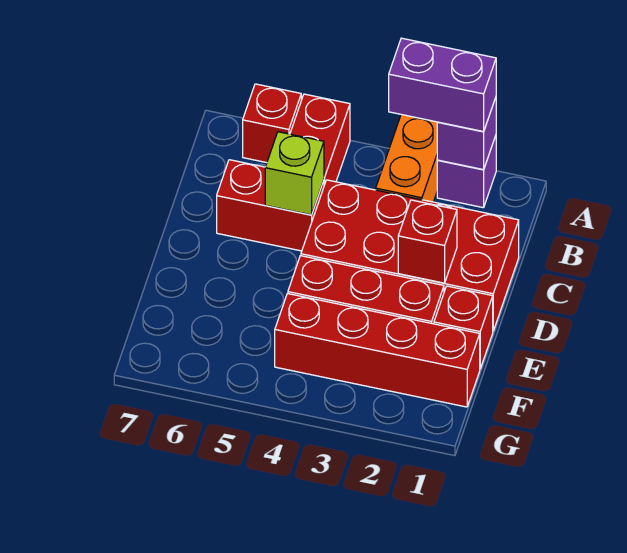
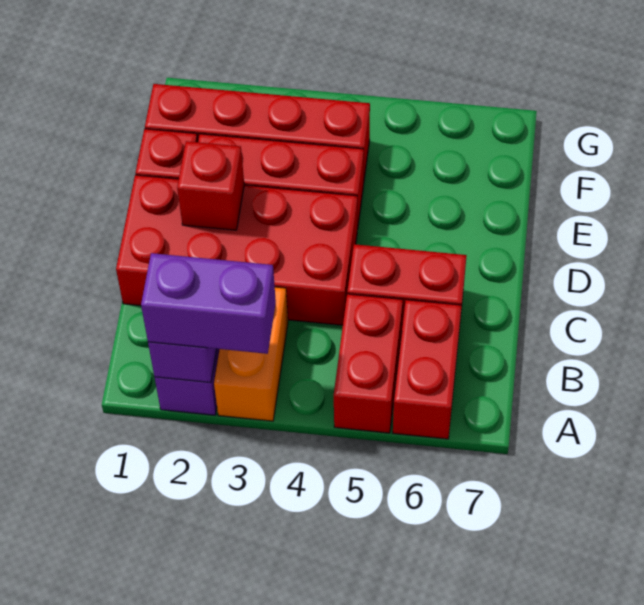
red brick A6 level 1 -> red brick A6:B6 level 1
lime brick C5 level 2 -> none

